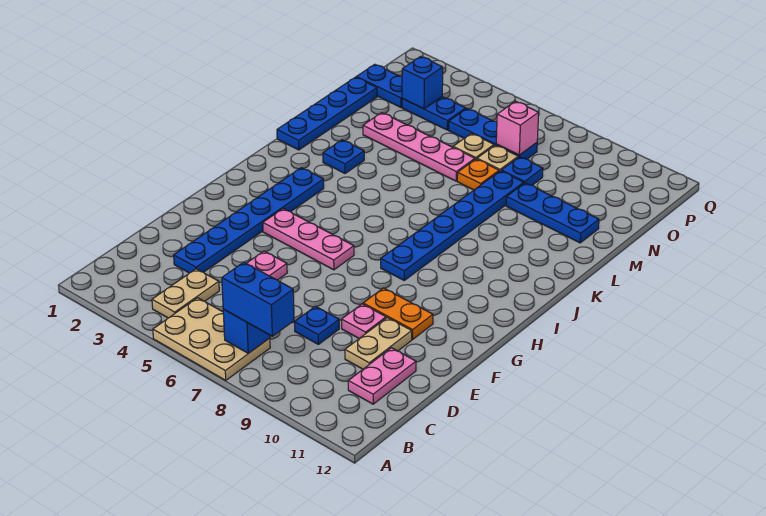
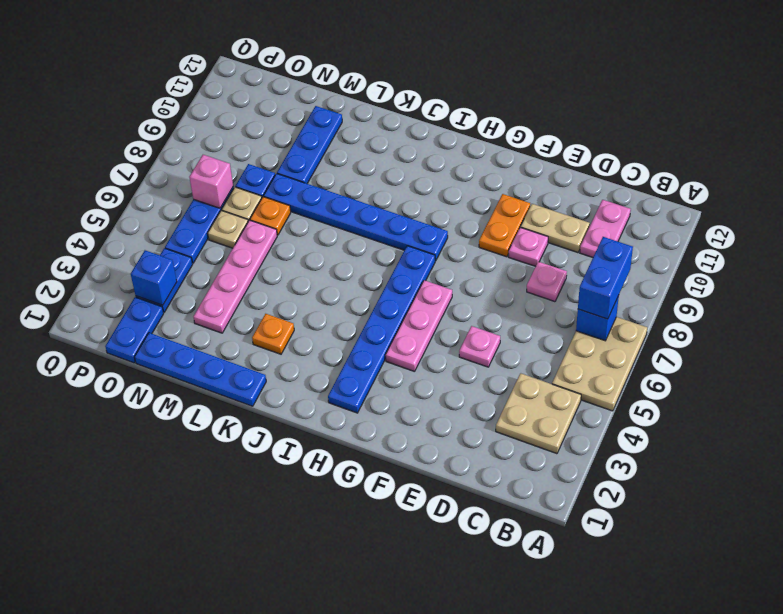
tan plate B4:C4 level 1 -> tan plate B3:C4 level 1
pink plate C11:D11 level 1 -> pink plate C10:C11 level 1
blue plate D3:I3 level 1 -> blue plate H2:H7 level 1
blue plate D8 level 1 -> pink plate D8 level 1
blue plate K3 level 1 -> orange plate K3 level 1

